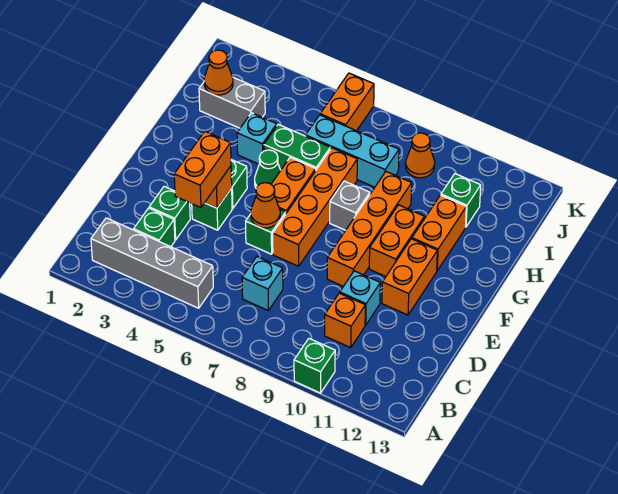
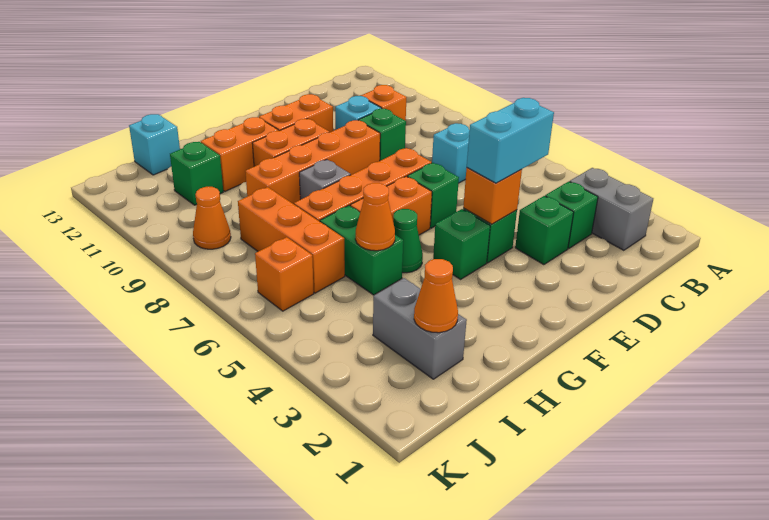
green brick A10 level 1 -> green brick D9 level 1
grey brick B2:B5 level 1 -> grey brick B2:B3 level 1
orange brick D4:E4 level 3 -> cyan brick D4:E4 level 3
orange cone E6 level 2 -> orange cone H5 level 2
cyan brick H4 level 1 -> cyan brick I13 level 1
cyan brick I6:I8 level 1 -> orange brick I6:I8 level 1
orange brick J6:K6 level 1 -> orange brick J6 level 1

